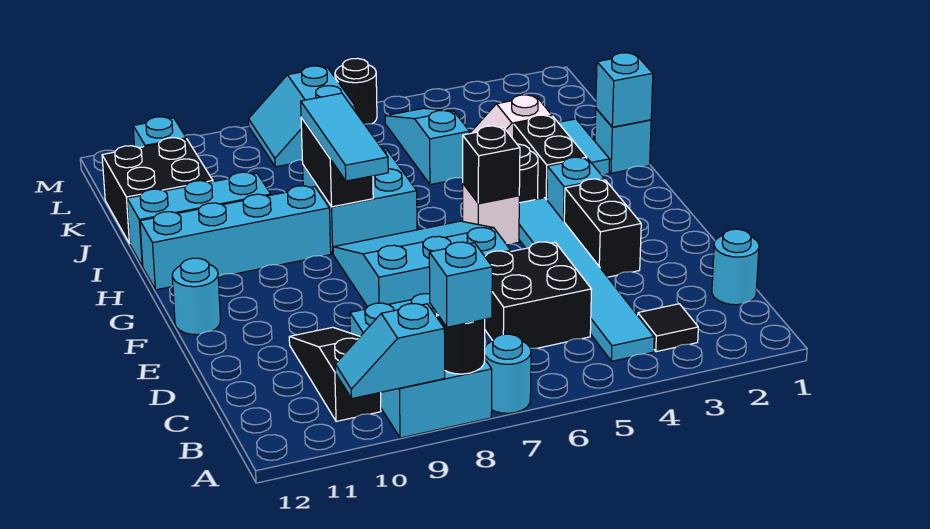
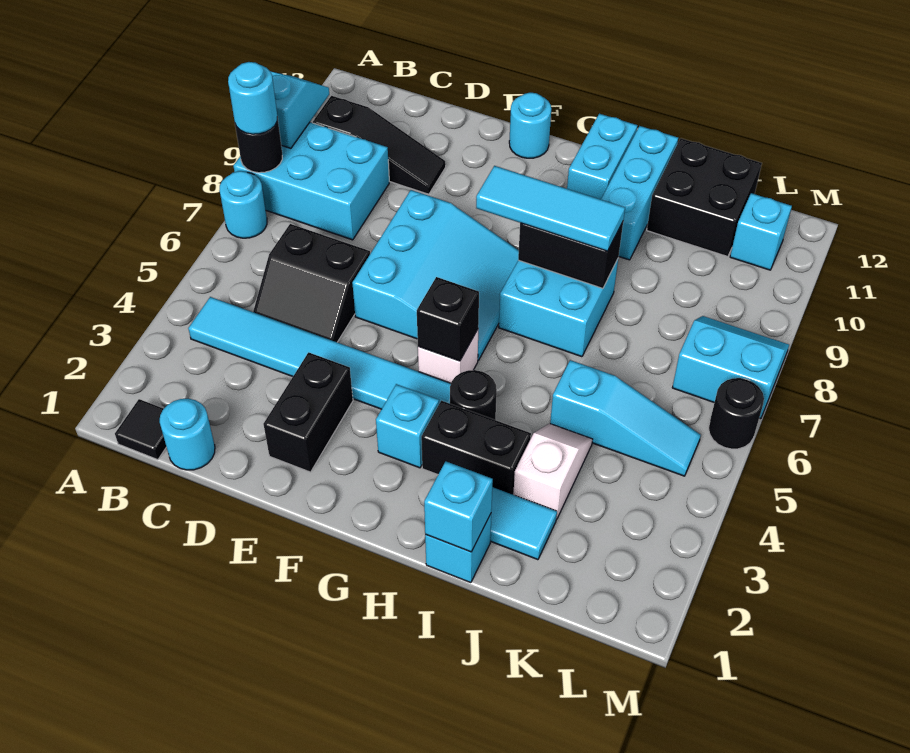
cyan brick A8 level 3 -> cyan round brick A8 level 3
black tile B3 level 1 -> black tile B1 level 1
black brick C5:D6 level 1 -> black slope C5:D6 level 1 top 6
black brick E3:F3 level 1 -> black brick E2:E3 level 1
cyan brick H9:H12 level 1 -> cyan brick H11:H12 level 1

